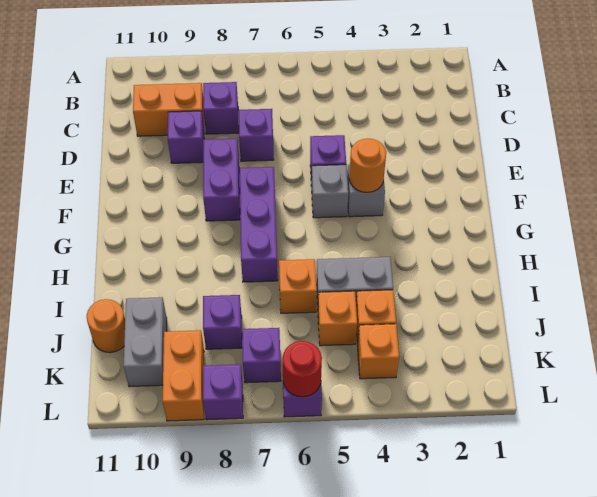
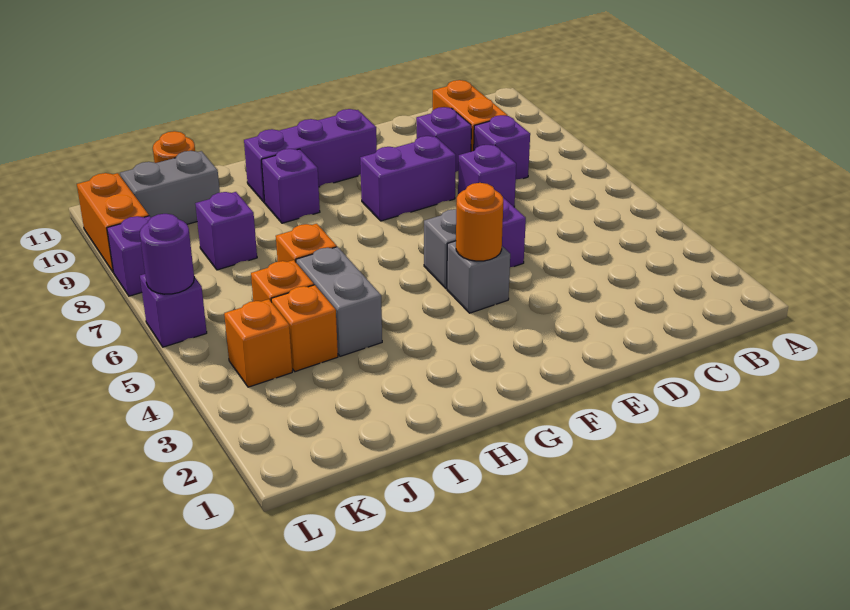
purple brick F7:H7 level 1 -> purple brick F10:H10 level 1
purple brick K7 level 1 -> purple brick H9 level 1
orange brick K9:L9 level 1 -> orange brick L9:L10 level 1
red round brick L6 level 2 -> purple round brick L6 level 2

